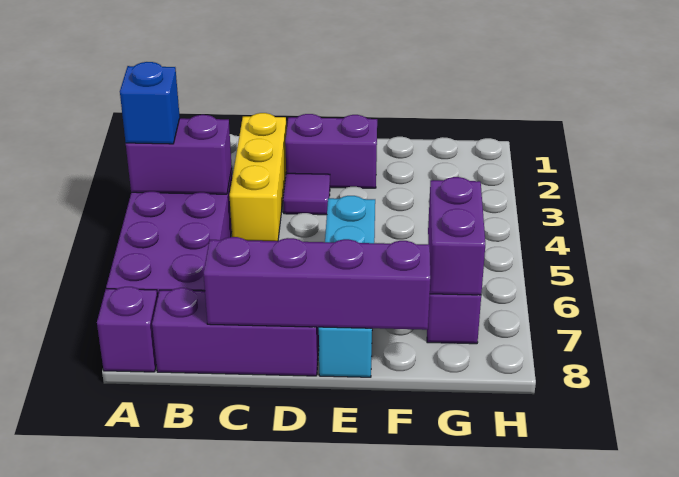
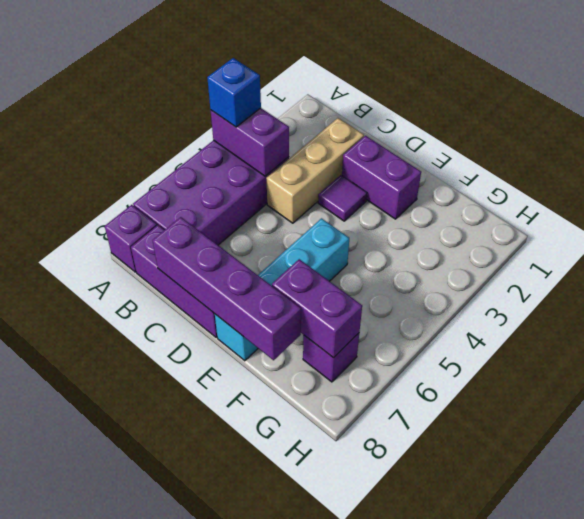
yellow brick C2:C4 level 1 -> tan brick C2:C4 level 1
purple brick G6:G7 level 2 -> purple brick F7:G7 level 2

